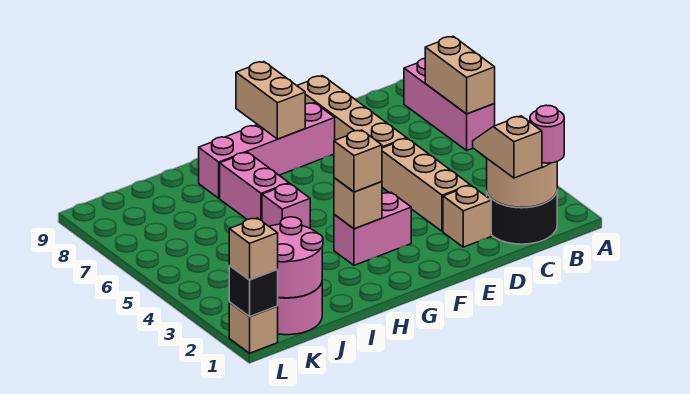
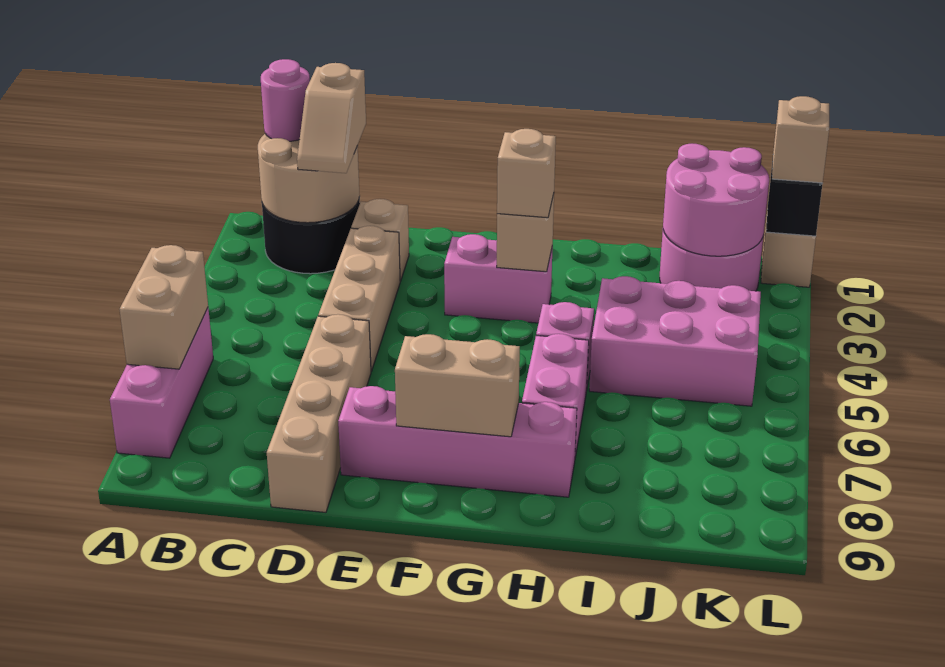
tan brick F8:F9 level 2 -> tan brick F8:G8 level 2
none -> pink brick I4:K5 level 1

